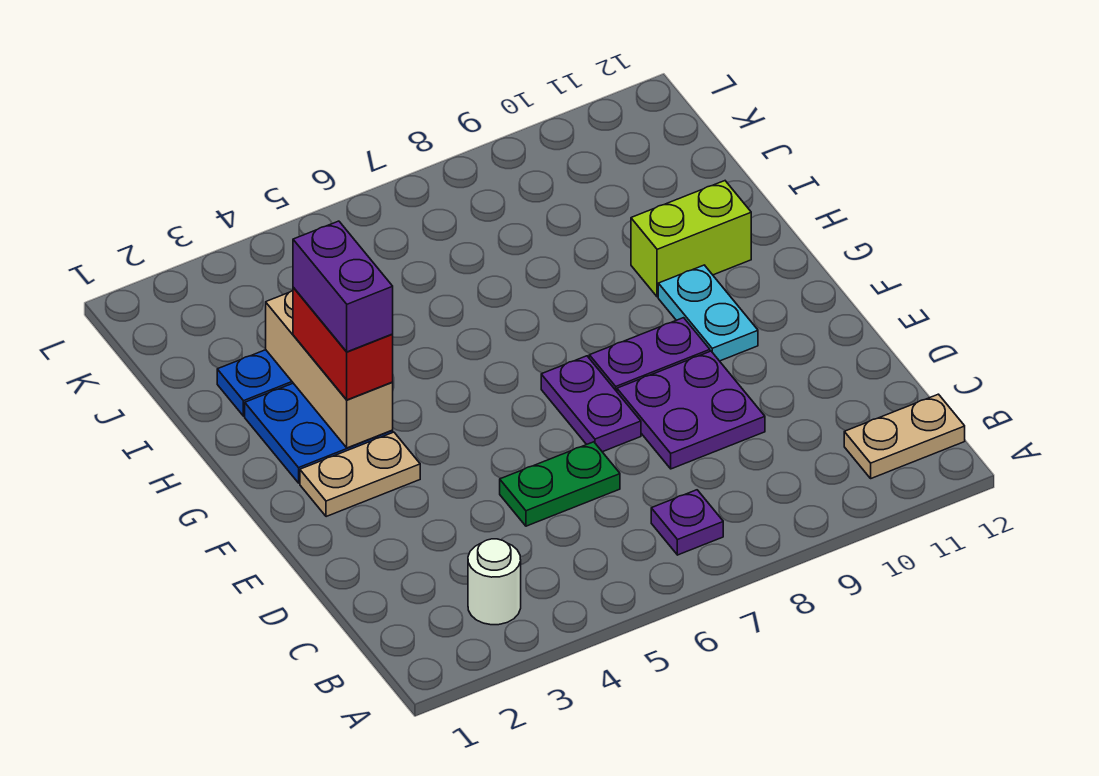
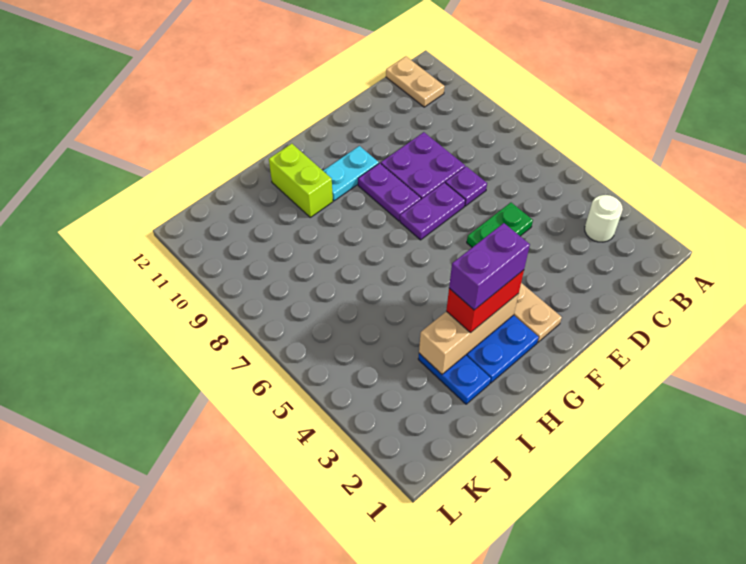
purple plate B7 level 1 -> purple plate D7 level 1
green plate D5:D6 level 1 -> green plate D5:E5 level 1

